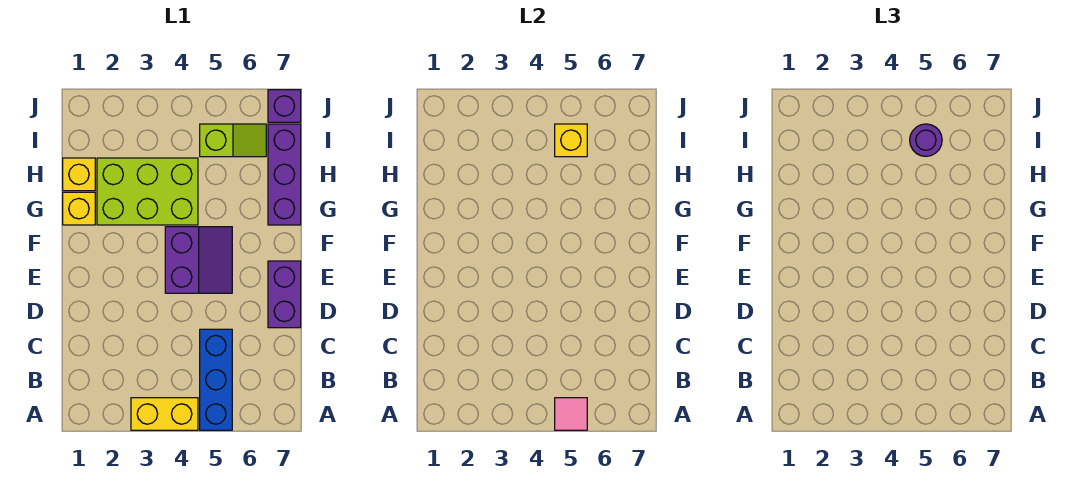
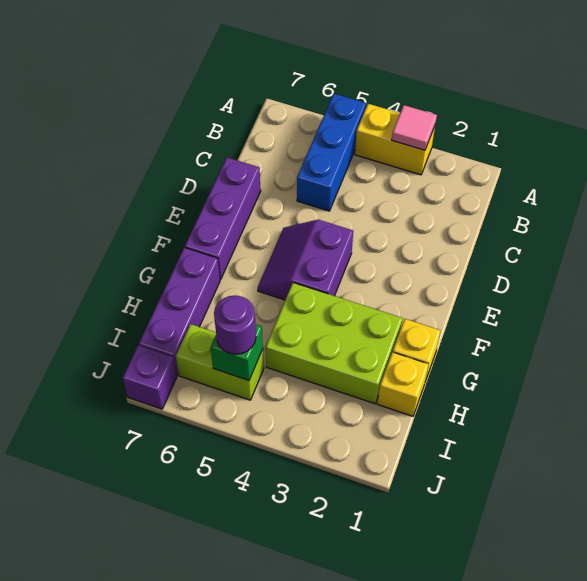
pink tile A5 level 2 -> pink tile A3 level 2
purple brick D7:E7 level 1 -> purple brick D7:F7 level 1
lime slope I5:I6 level 1 top 5 -> lime brick I5:I6 level 1
yellow brick I5 level 2 -> green brick I5 level 2

